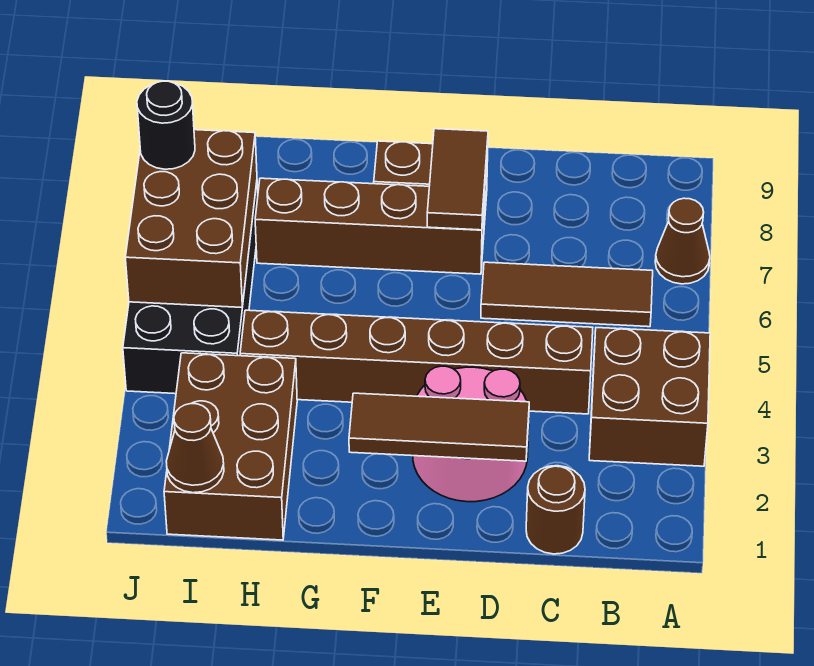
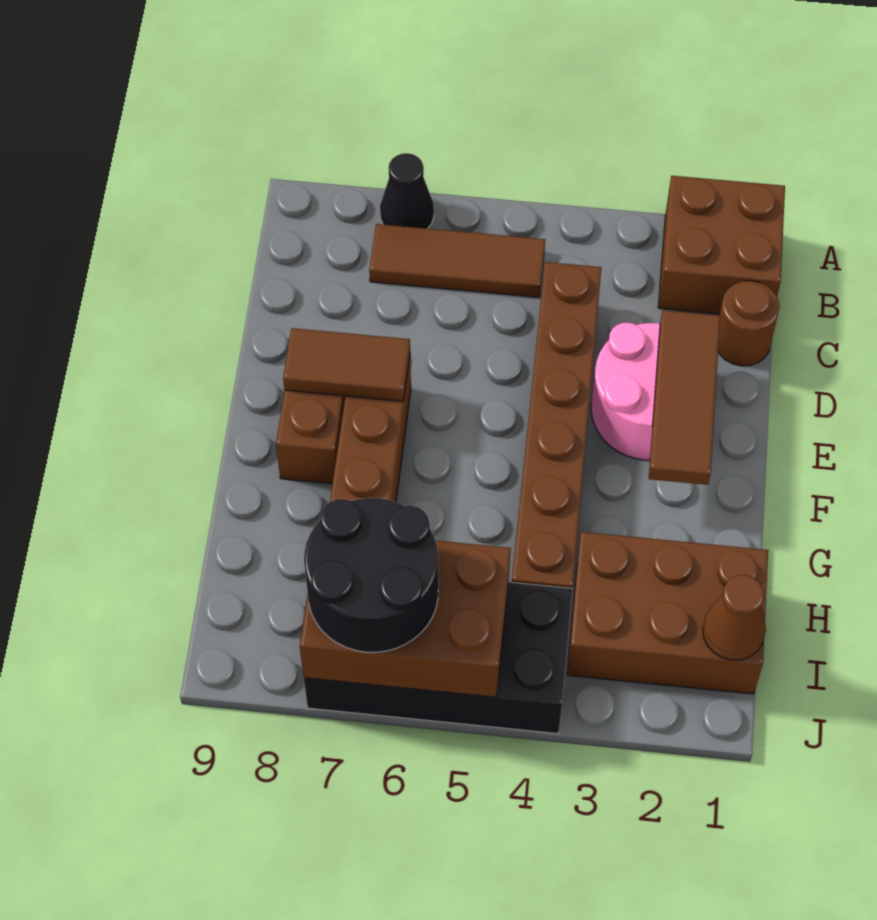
brown brick A3:B4 level 1 -> brown brick A1:B2 level 1
brown cone A7 level 1 -> black cone A7 level 1
brown tile B6:D6 level 1 -> brown tile B5:B7 level 1
black round brick J7 level 3 -> black round brick I6:J7 level 3

